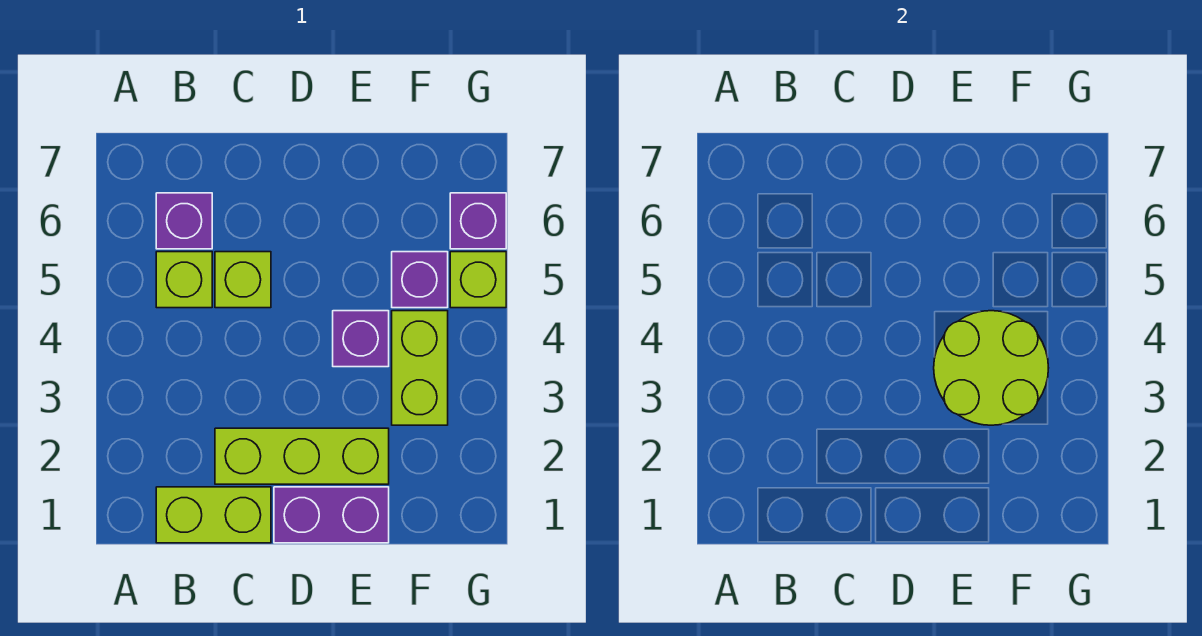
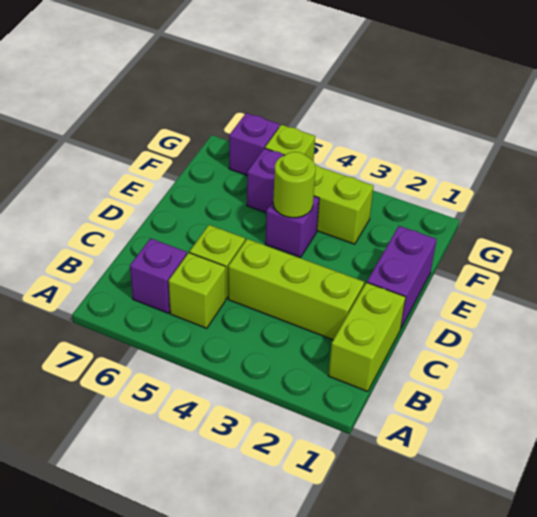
lime brick C2:E2 level 1 -> lime brick C2:C4 level 1
lime round brick E3:F4 level 2 -> lime round brick E4 level 2

